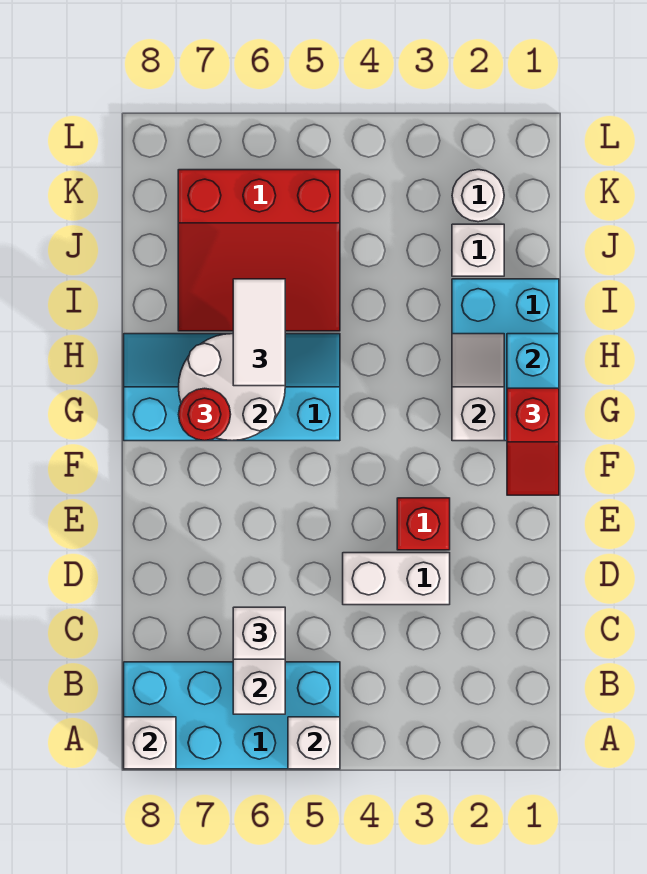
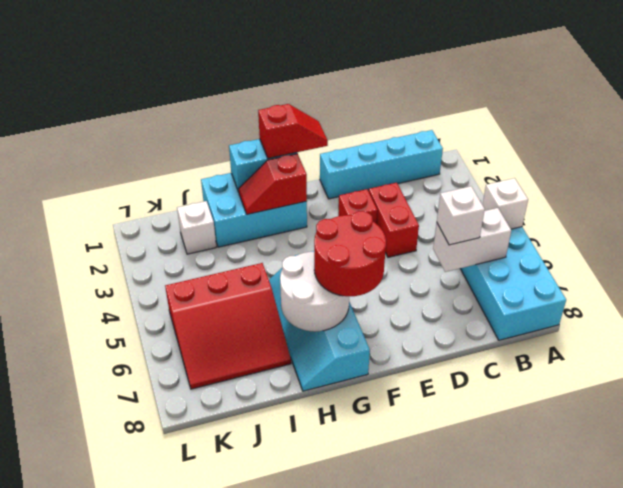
white brick A8 level 2 -> none
none -> cyan brick B1:E1 level 1
white brick D3:D4 level 1 -> red brick D3:D4 level 1
white slope G2:H2 level 2 top G -> red slope G2:H2 level 2 top G
red round brick G7 level 3 -> red round brick F6:G7 level 3
white tile H6:I6 level 3 -> none
red slope I5:K7 level 1 top K -> red slope I5:K7 level 1 top 5
white round brick K2 level 1 -> none

